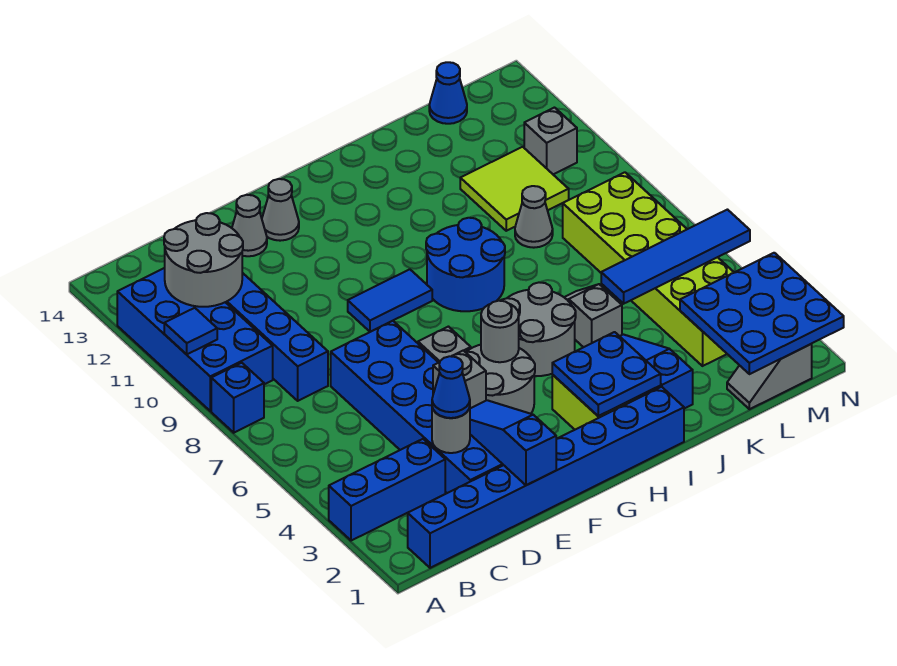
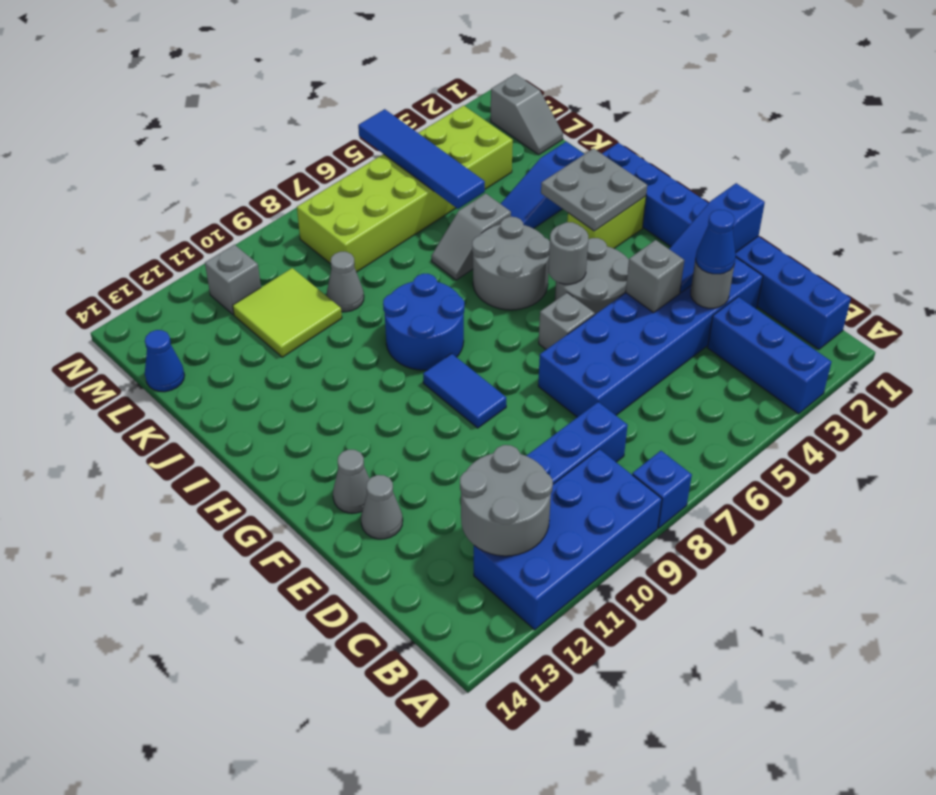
blue tile A10 level 2 -> none
blue plate H2:I3 level 2 -> grey plate H2:I3 level 2
blue plate L1:N3 level 2 -> none

